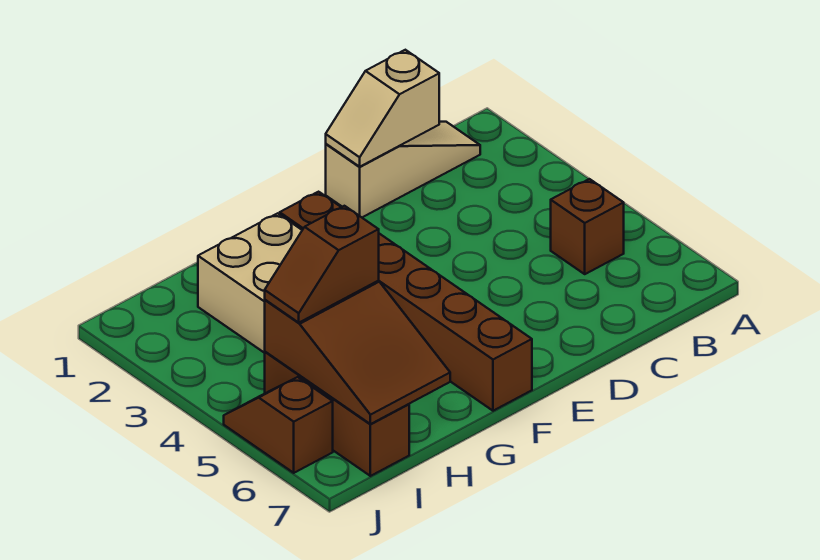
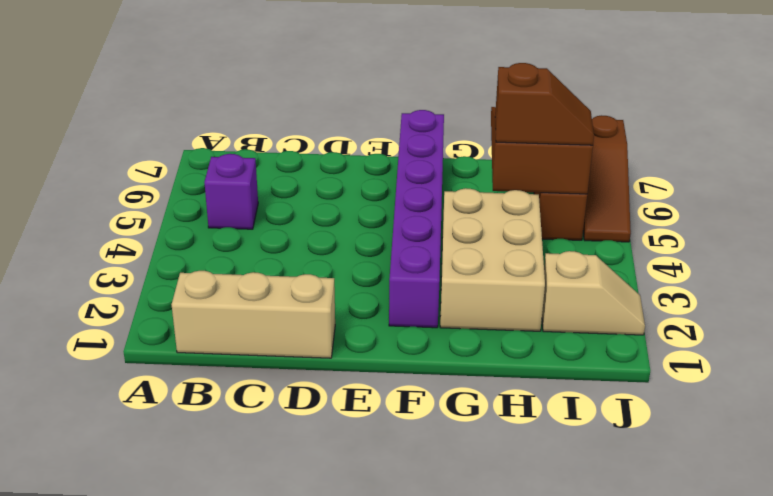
tan slope B1:D1 level 1 top D -> tan brick B1:D1 level 1
brown brick B5 level 1 -> purple brick B5 level 1
tan slope C1:D1 level 2 top C -> tan slope I2:J2 level 1 top I
brown brick F2:F7 level 1 -> purple brick F2:F7 level 1
brown slope J5:J6 level 1 top 6 -> brown slope J5:J7 level 1 top 7

